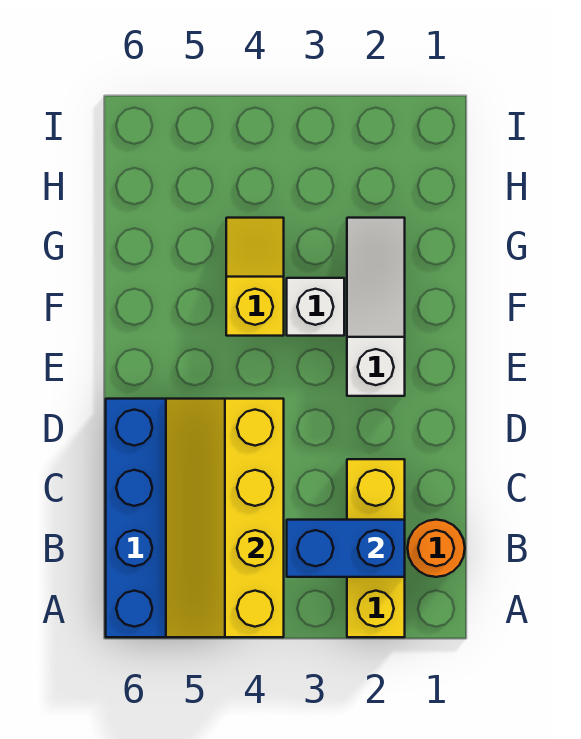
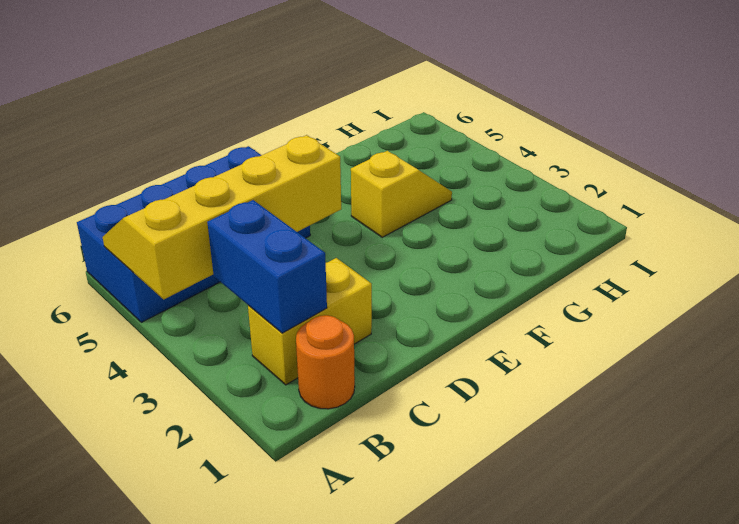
yellow brick A2:C2 level 1 -> yellow brick B2:C2 level 1
white slope E2:G2 level 1 top E -> none
white brick F3 level 1 -> none

